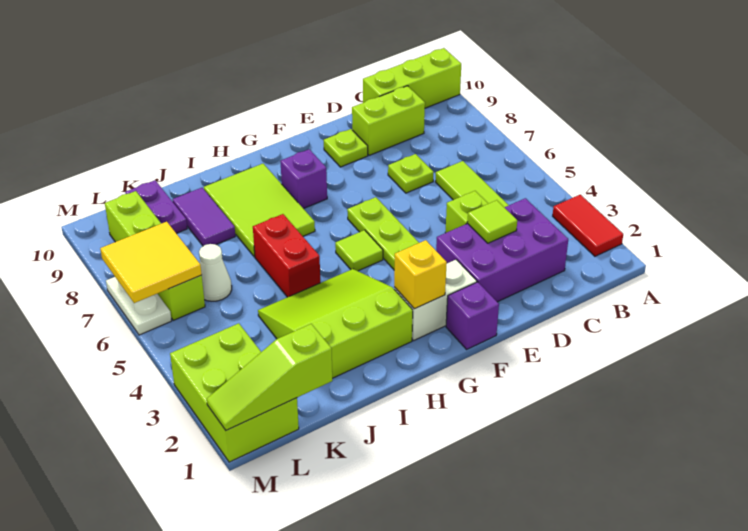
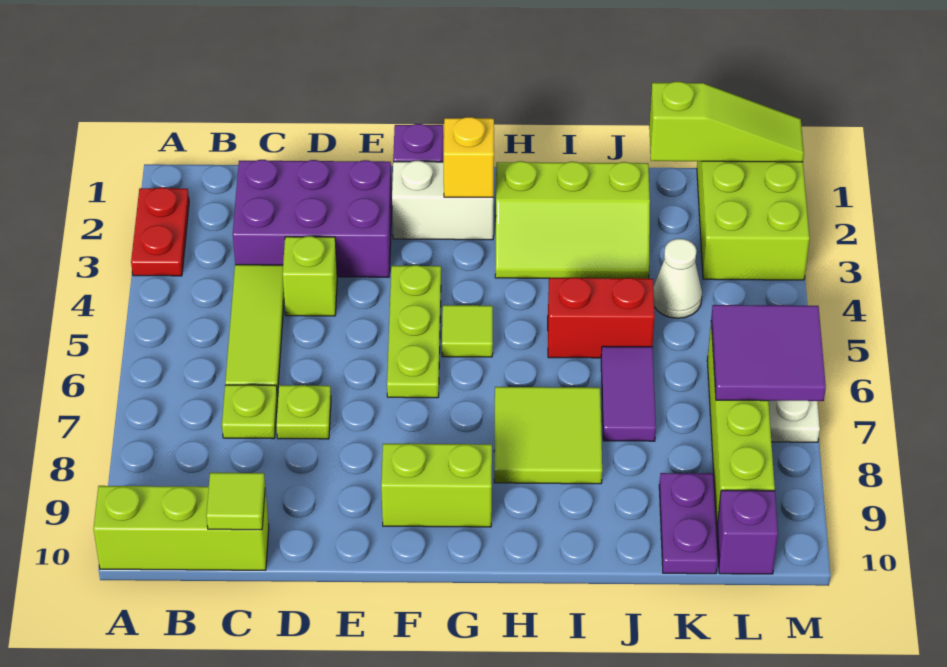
red tile A2:A3 level 1 -> red plate A2:A3 level 1
lime brick C9:D9 level 1 -> lime brick F9:G9 level 1
lime tile D3 level 2 -> lime tile C10 level 2
lime plate E9 level 1 -> lime plate C7 level 1
purple brick G8 level 1 -> purple brick L10 level 1
lime slope H2:J4 level 1 top 2 -> lime slope H2:J3 level 1 top 2
lime tile H7:I9 level 1 -> lime tile H7:I8 level 1
red brick I5:I6 level 1 -> red brick I5:J5 level 1
purple tile J8:J9 level 1 -> purple tile J6:J7 level 1
white cone K6 level 1 -> white cone K4 level 1
yellow tile L6:M7 level 2 -> purple tile L6:M7 level 2

